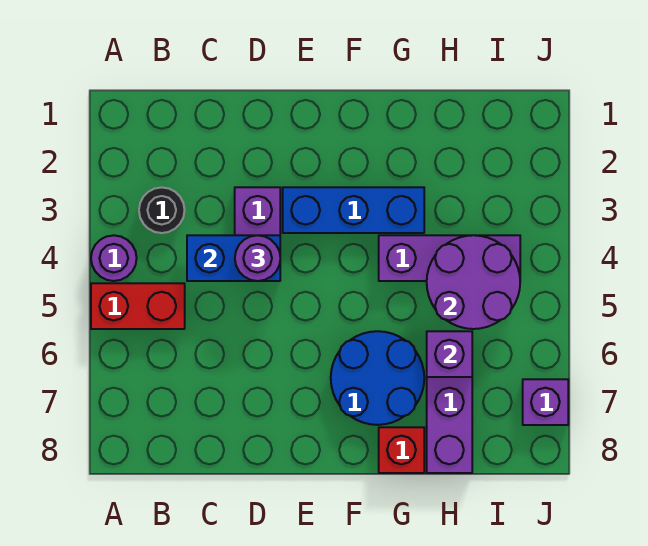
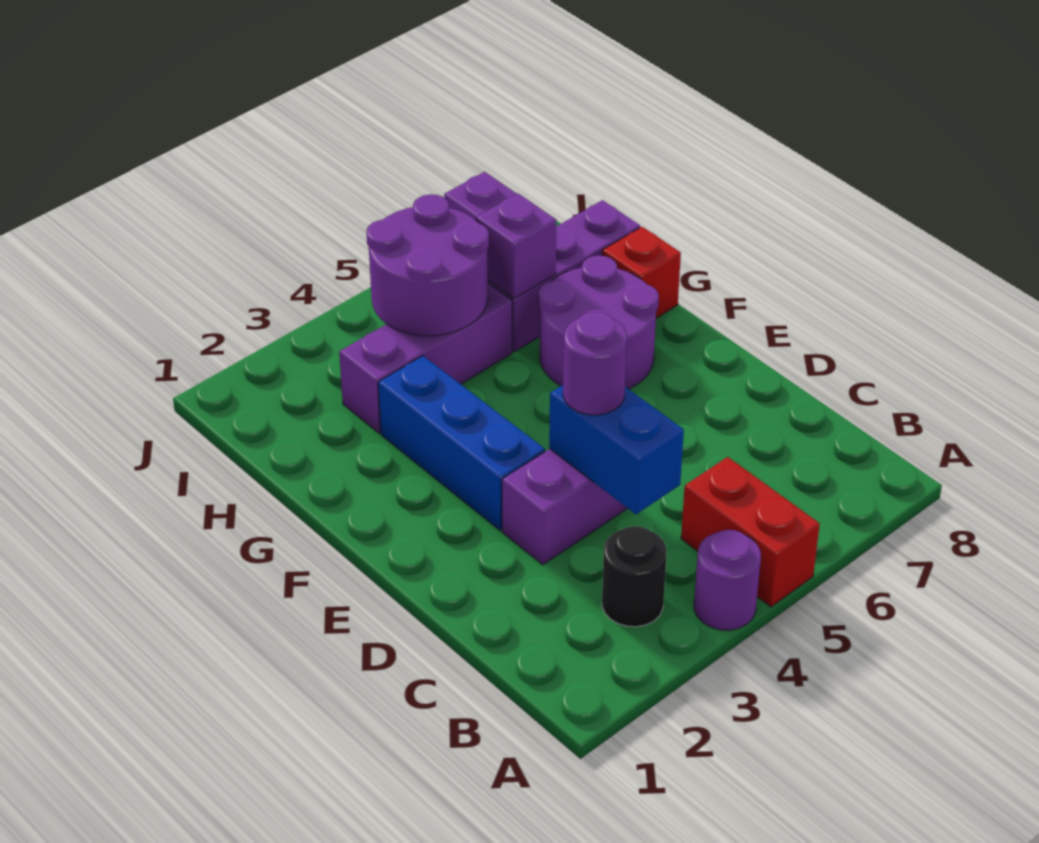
blue round brick F6:G7 level 1 -> purple round brick F6:G7 level 1
purple brick G4:I4 level 1 -> purple brick H3:H5 level 1

